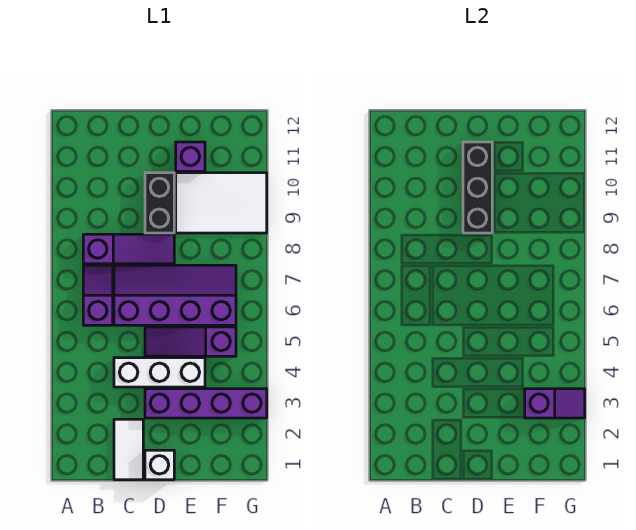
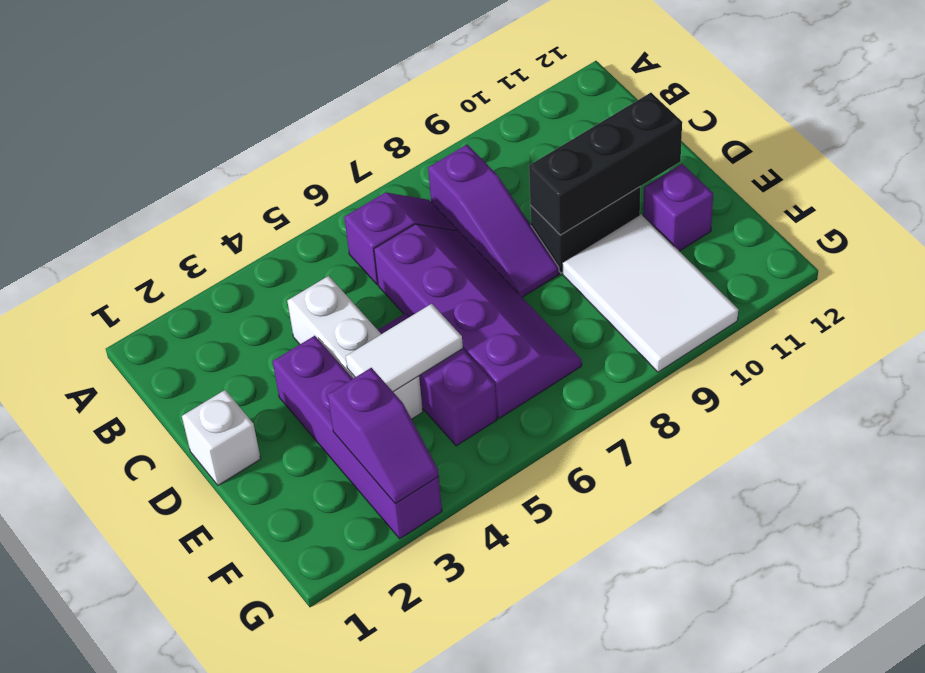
white tile C1:C2 level 1 -> white tile E4:E5 level 2

